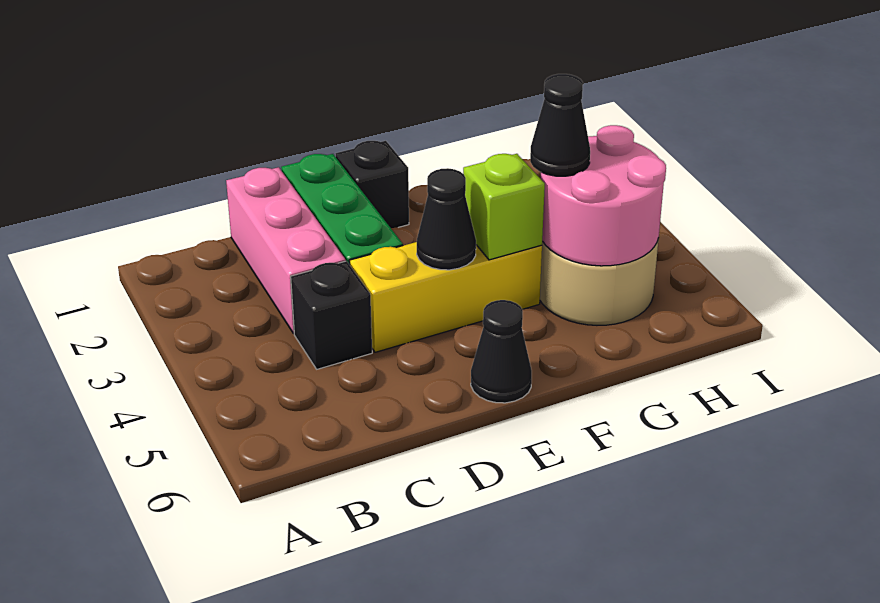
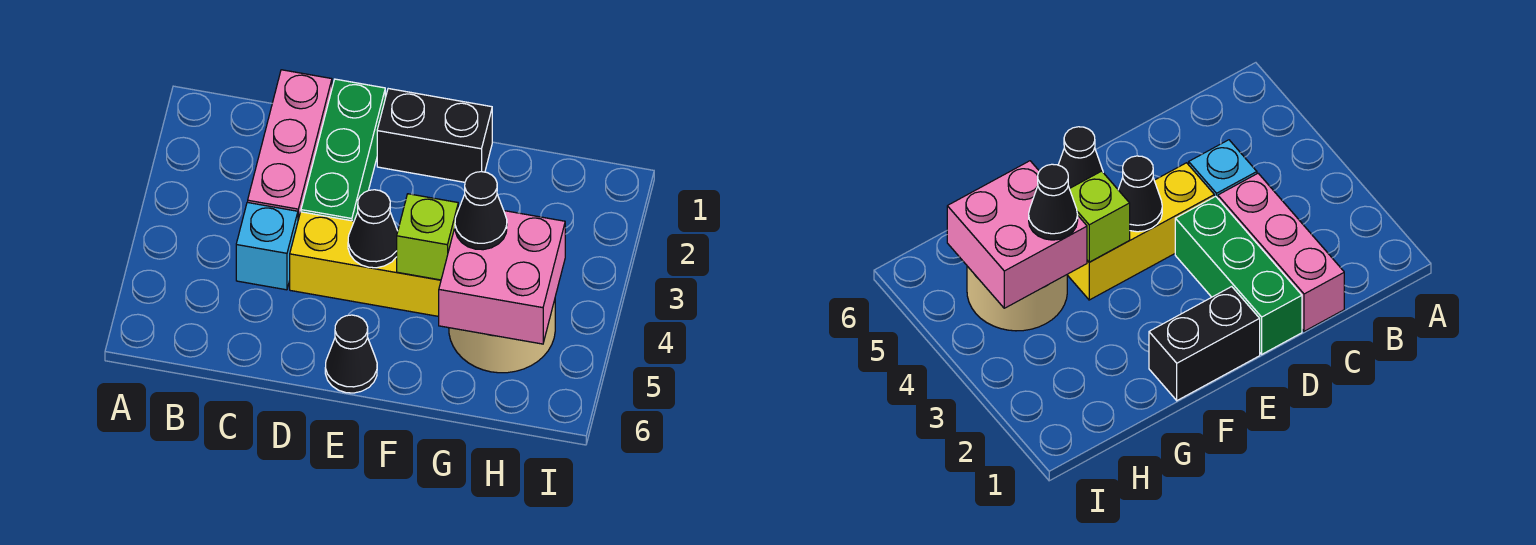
black brick C4 level 1 -> cyan brick C4 level 1
black brick E1 level 1 -> black brick E1:F1 level 1
pink round brick G4:H5 level 2 -> pink brick G4:H5 level 2

